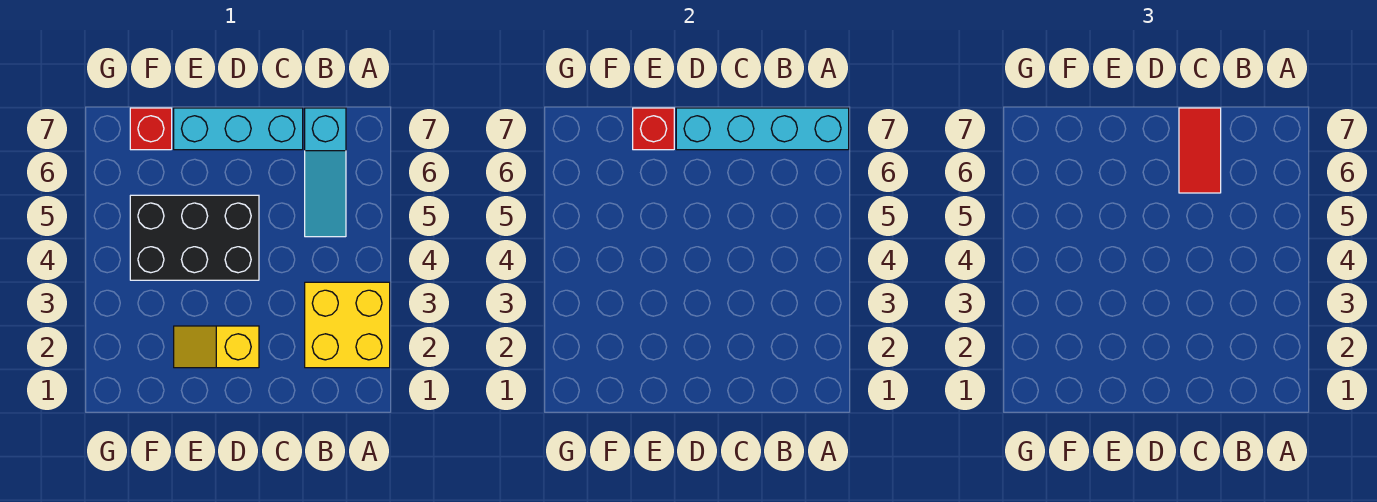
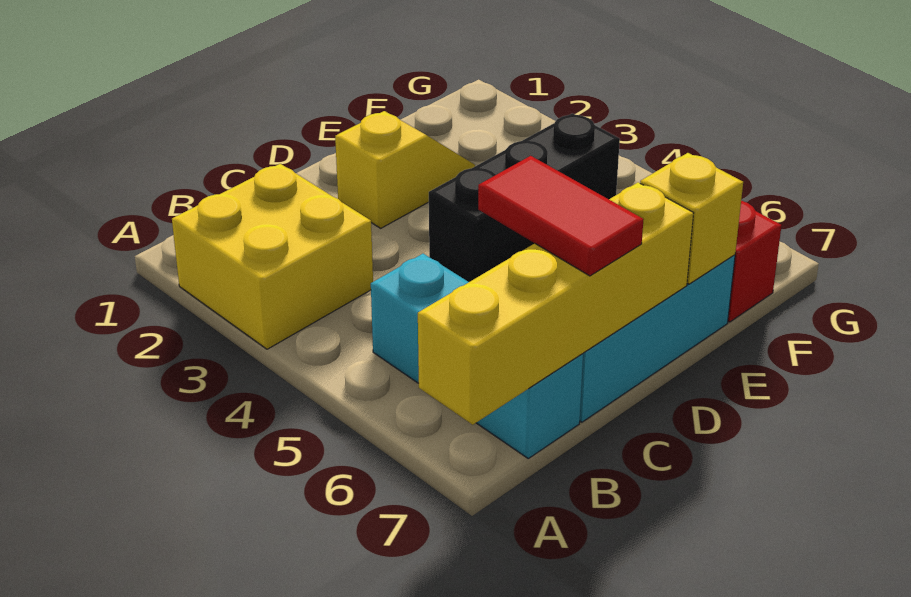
cyan brick A7:D7 level 2 -> yellow brick A7:D7 level 2
cyan slope B5:B7 level 1 top 7 -> cyan brick B5:B7 level 1
black brick D4:F5 level 1 -> black brick D4:F4 level 1
red brick E7 level 2 -> yellow brick E7 level 2

